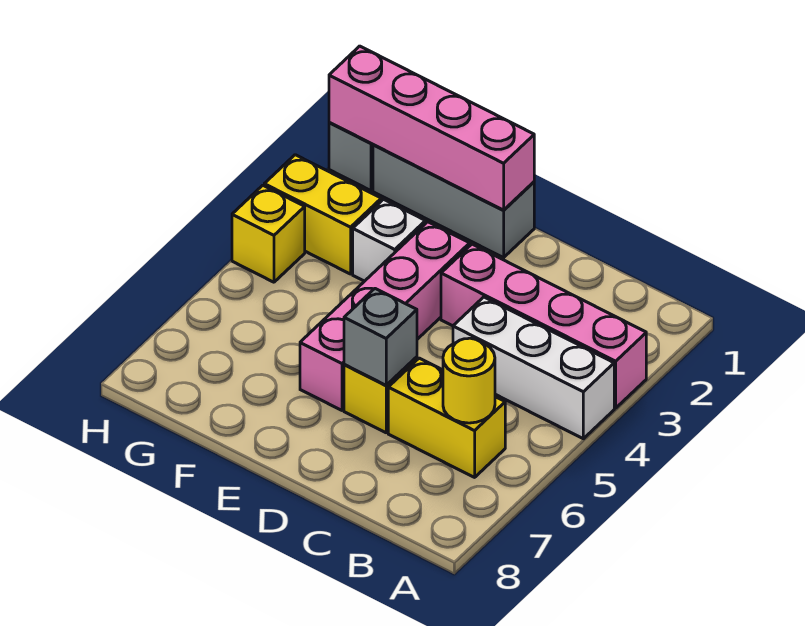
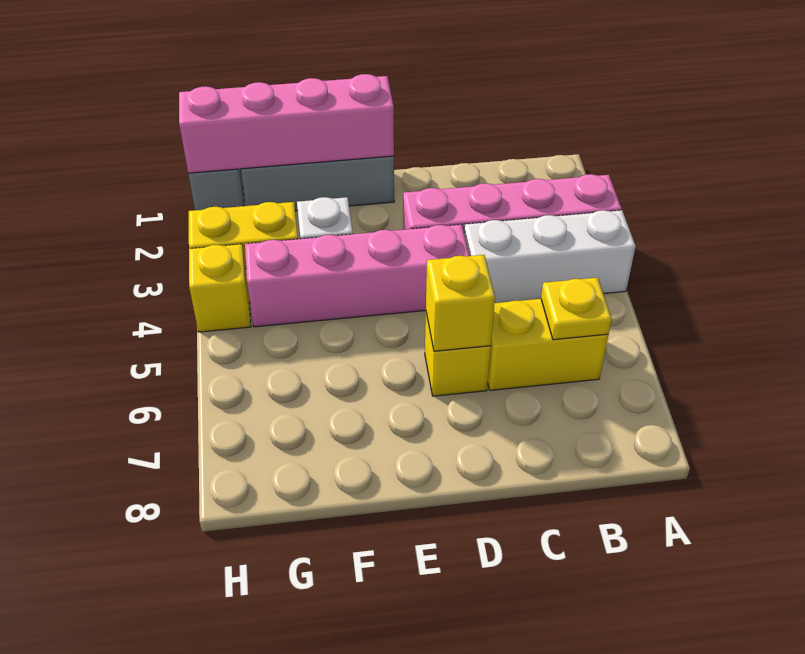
yellow round brick B6 level 2 -> yellow plate B6 level 2
grey brick D6 level 2 -> yellow brick D6 level 2
pink brick E3:E6 level 1 -> pink brick D4:G4 level 1

